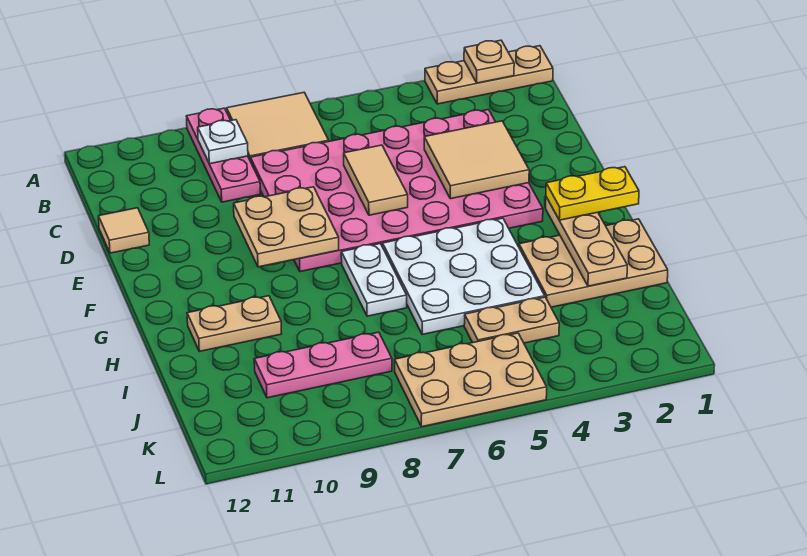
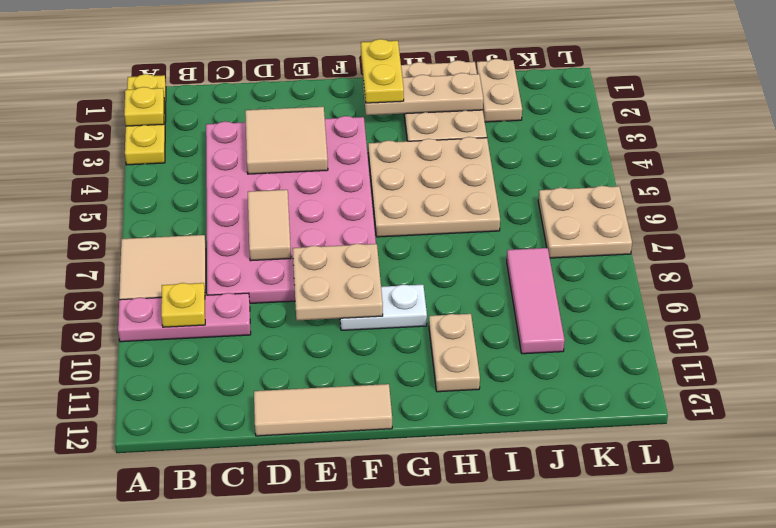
tan plate A1:A3 level 1 -> yellow plate A1:A3 level 1
tan plate A2 level 2 -> yellow plate A2 level 2
white plate B9 level 2 -> yellow plate B9 level 2
tan tile D6:E6 level 2 -> tan tile D6:D7 level 2
tan tile D12 level 1 -> tan tile D12:F12 level 1
white plate G4:I6 level 1 -> tan plate G4:I6 level 1
white plate G7:H7 level 1 -> white plate F9:G9 level 1
tan plate J4:J5 level 1 -> tan plate J1:J2 level 1
pink plate J8:J10 level 1 -> pink tile J8:J10 level 1
tan plate K5:L7 level 1 -> tan plate K6:L7 level 1

